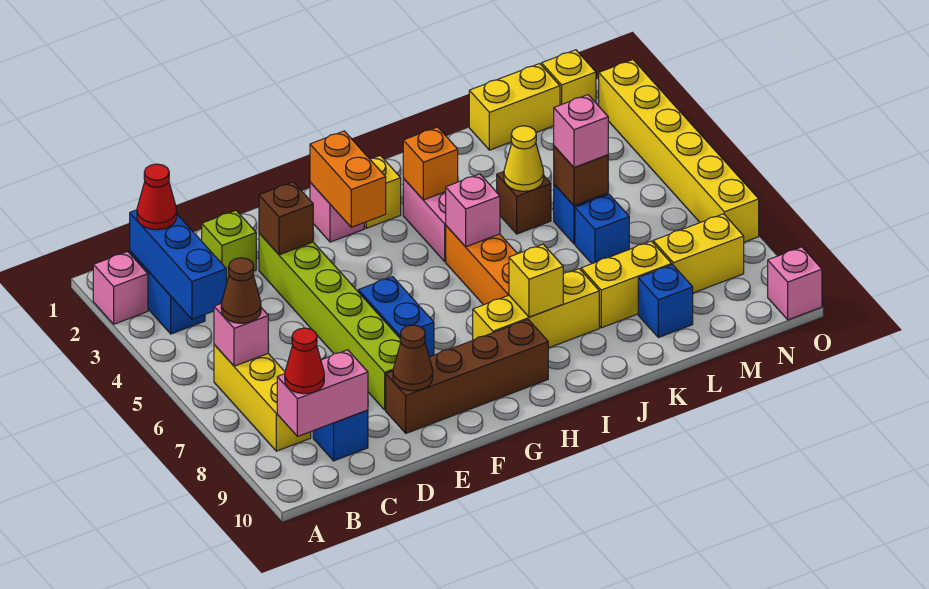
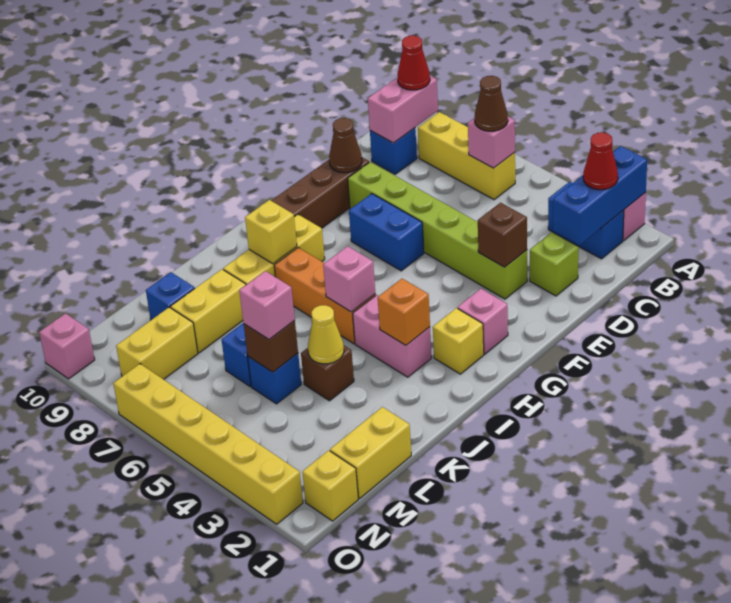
blue brick B2:B4 level 2 -> blue brick A2:C2 level 2
orange brick G2:G3 level 2 -> none

